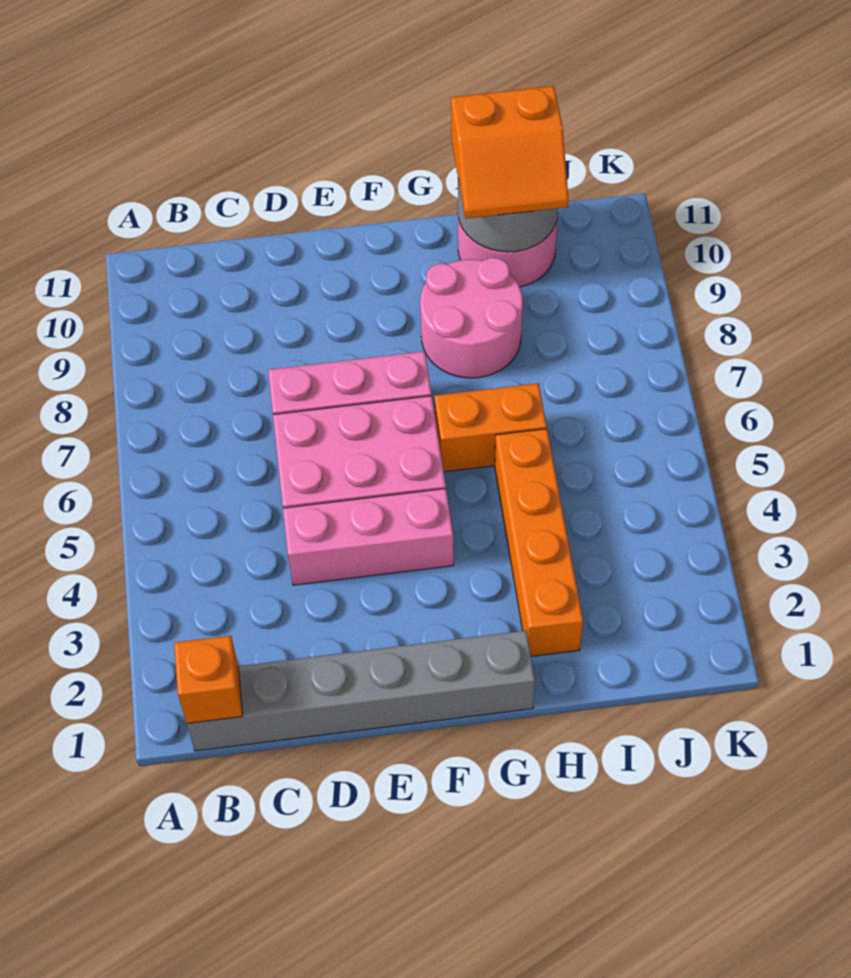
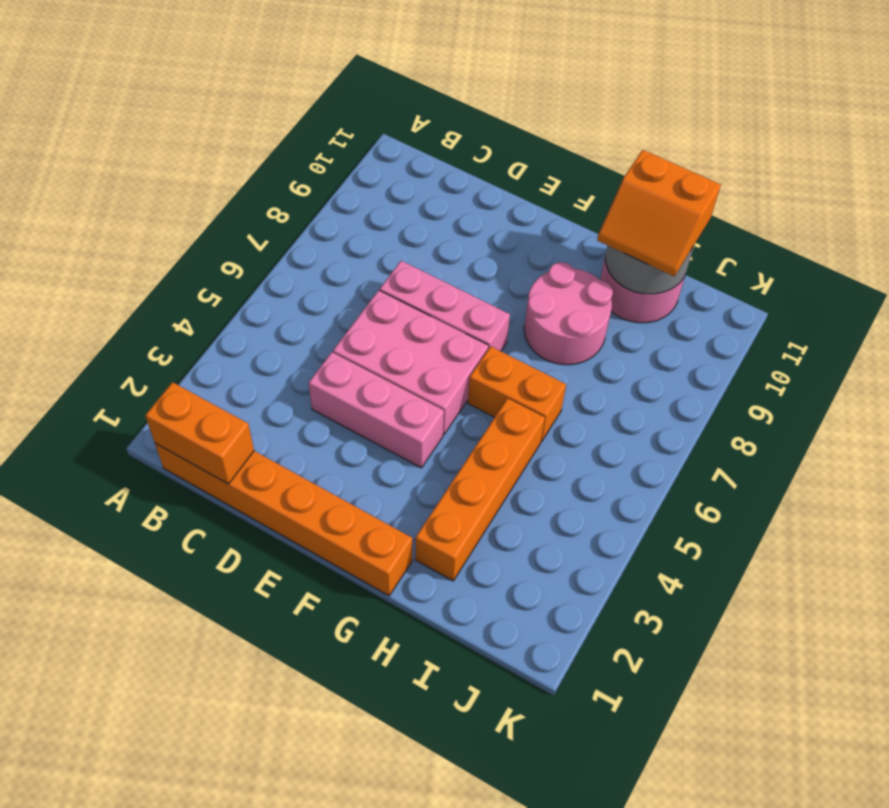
grey brick B1:G1 level 1 -> orange brick B1:G1 level 1
orange brick B1 level 2 -> orange brick B1:C1 level 2

